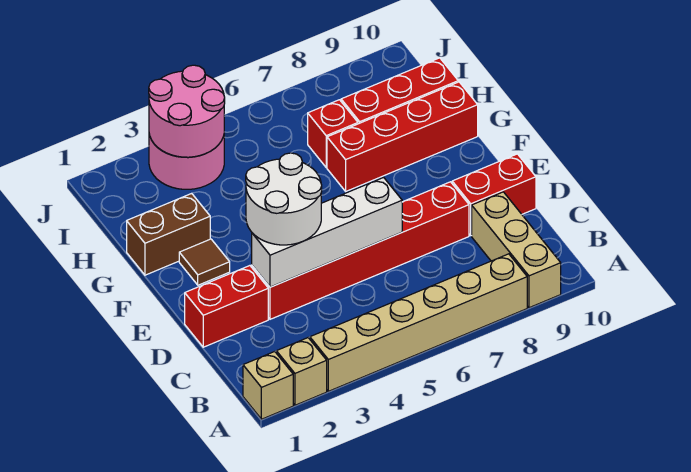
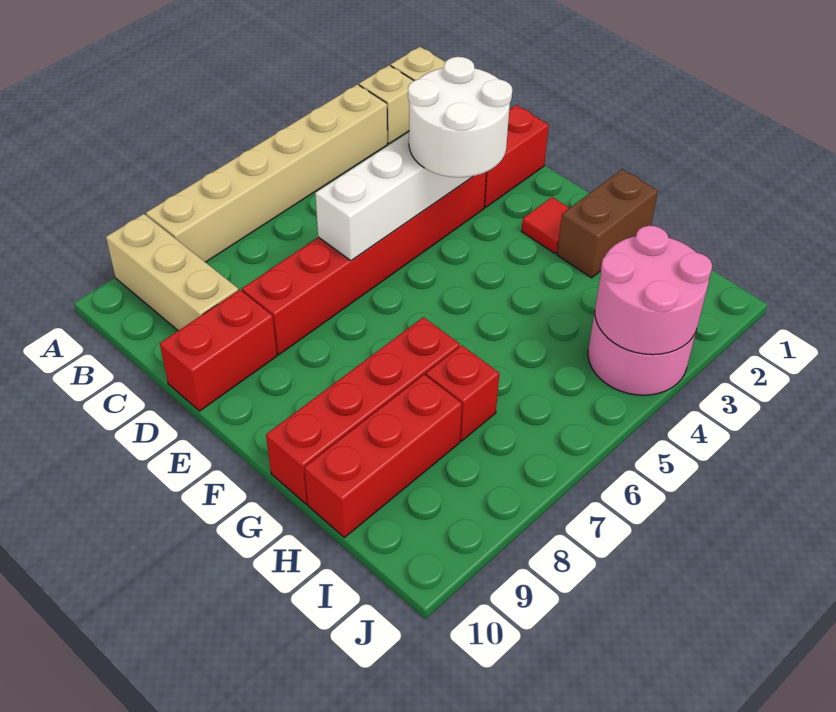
brown tile F2 level 1 -> red tile F2 level 1

